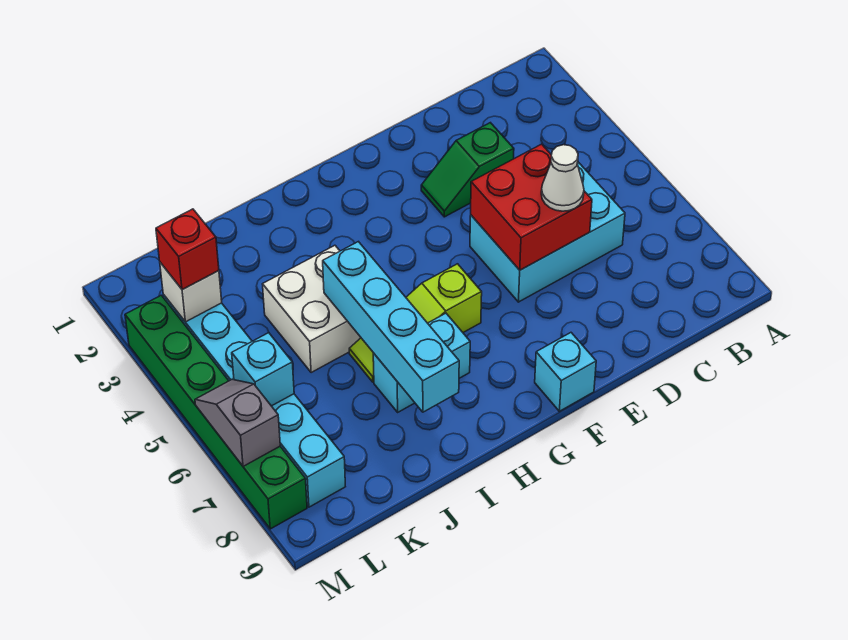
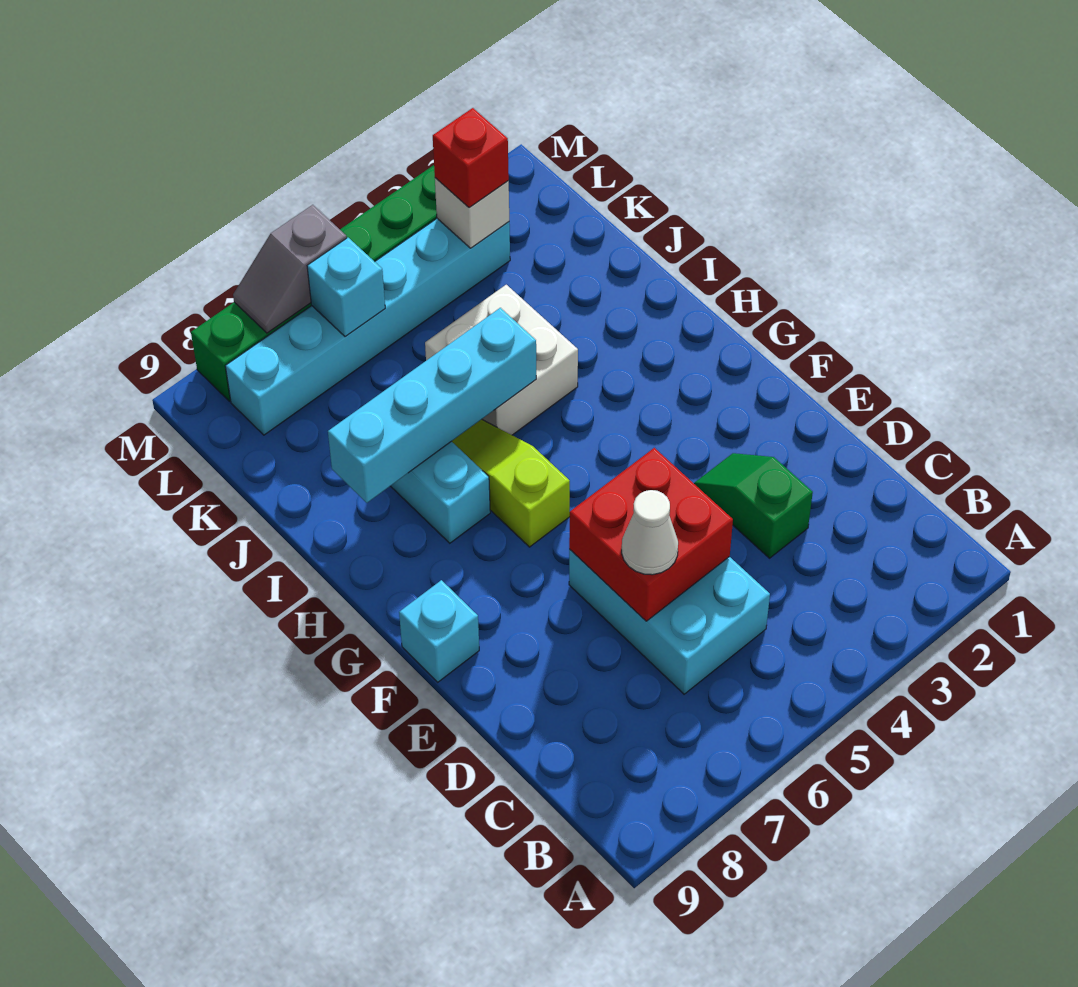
grey slope M6:M7 level 2 top 7 -> grey slope M6:M7 level 2 top 6

